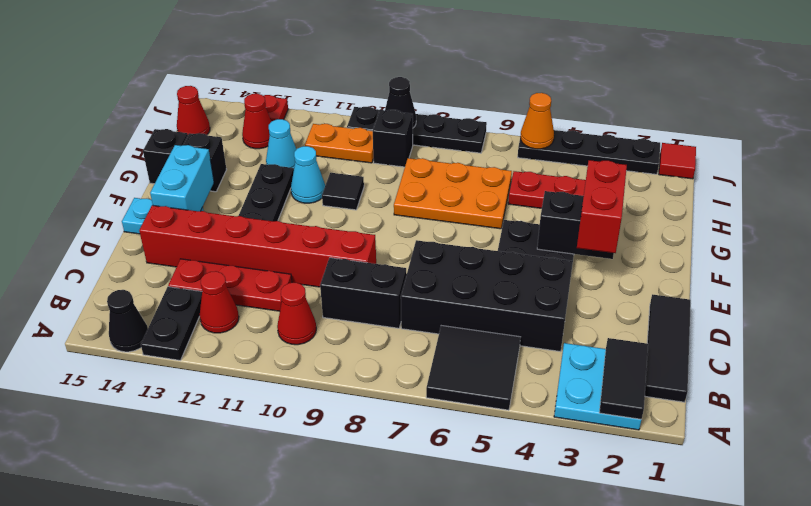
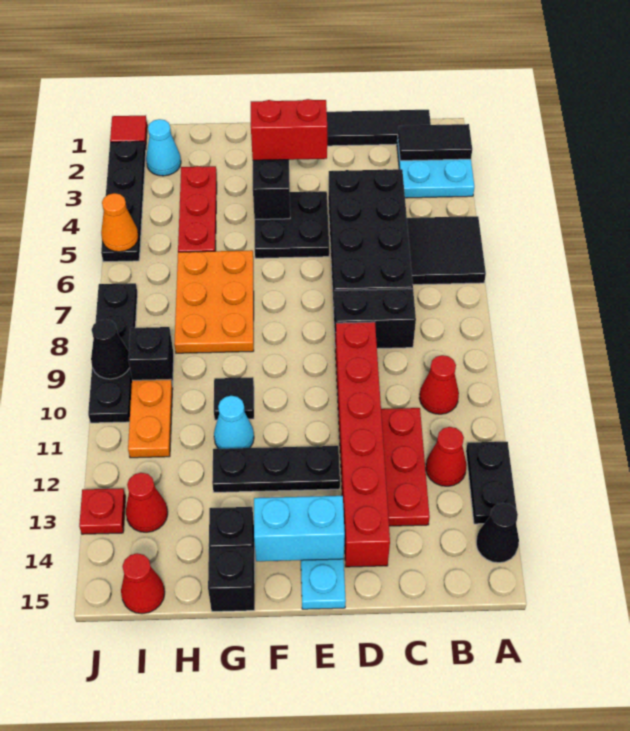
black plate A13:B13 level 1 -> black plate A12:A13 level 1
black brick C8:C9 level 1 -> black brick C8:D8 level 1
cyan cone H12 level 1 -> cyan cone I2 level 1

